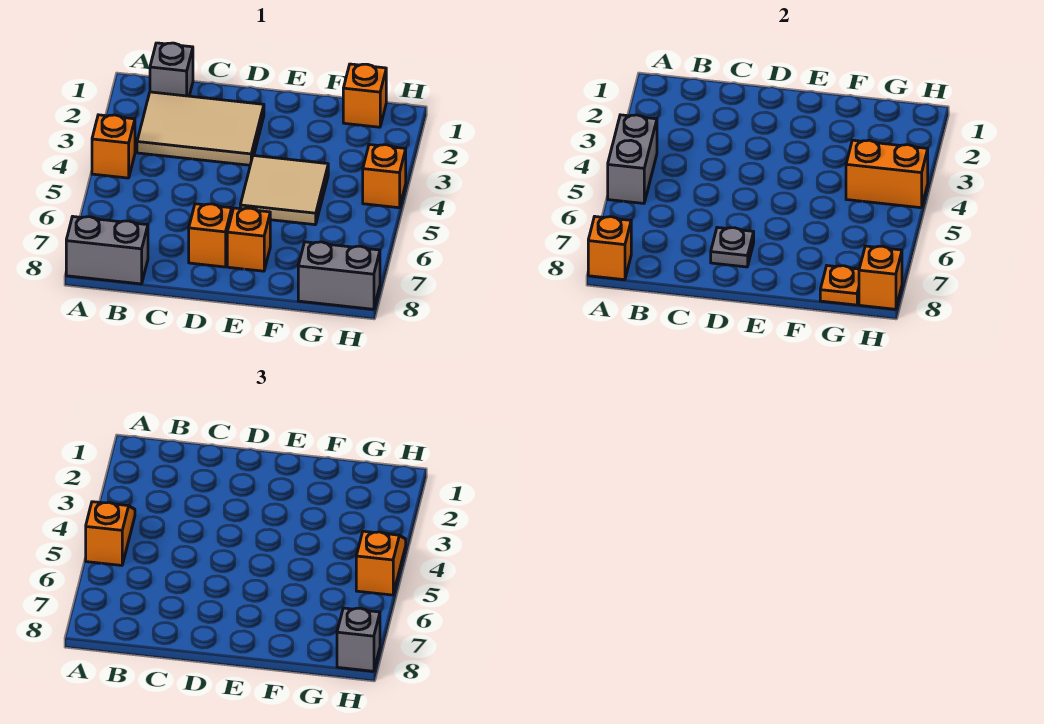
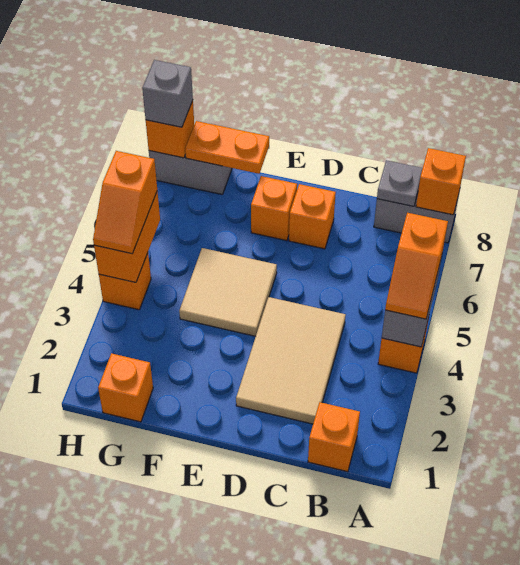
grey brick B1 level 1 -> orange brick B1 level 1
tan tile B2:D3 level 1 -> tan tile C2:D4 level 1
grey plate D7 level 2 -> grey plate B8 level 2
orange brick G4:H4 level 2 -> orange brick H4:H5 level 2
orange plate G8 level 2 -> orange plate F8:G8 level 2

